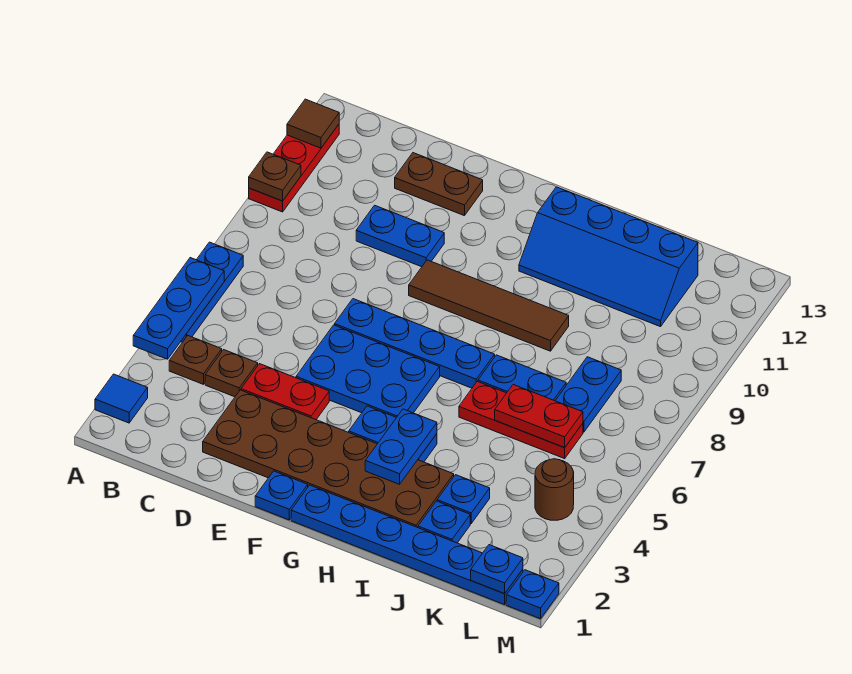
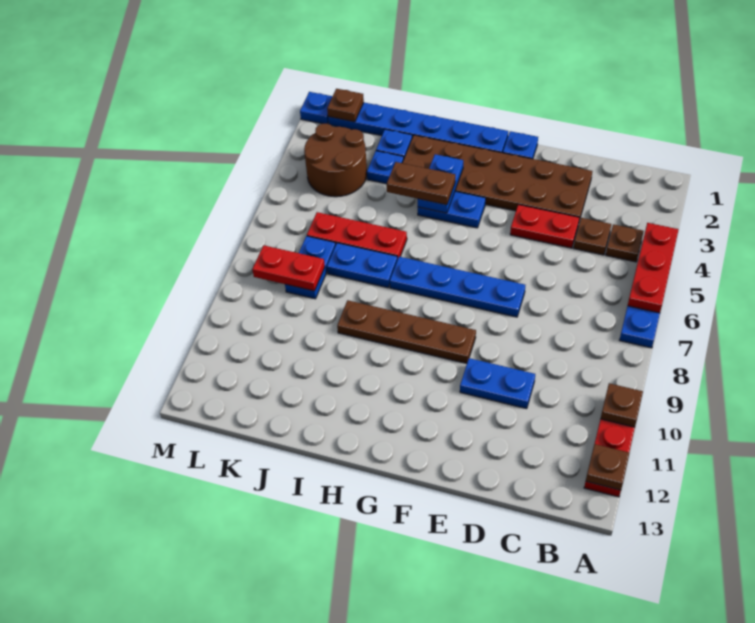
blue tile A2 level 1 -> none
blue plate A4:A6 level 2 -> red plate A4:A6 level 2
brown tile A12 level 2 -> brown plate A12 level 2
brown plate D12:E12 level 1 -> brown plate H4:I4 level 3
blue plate E5:G6 level 1 -> none
brown tile F9:I9 level 1 -> brown plate F9:I9 level 1
blue slope H11:K12 level 1 top 12 -> none
red plate J6:K6 level 2 -> red plate K8:L8 level 2
blue plate L1 level 2 -> brown plate L1 level 2
brown round brick L4 level 1 -> brown round brick K3:L4 level 1

